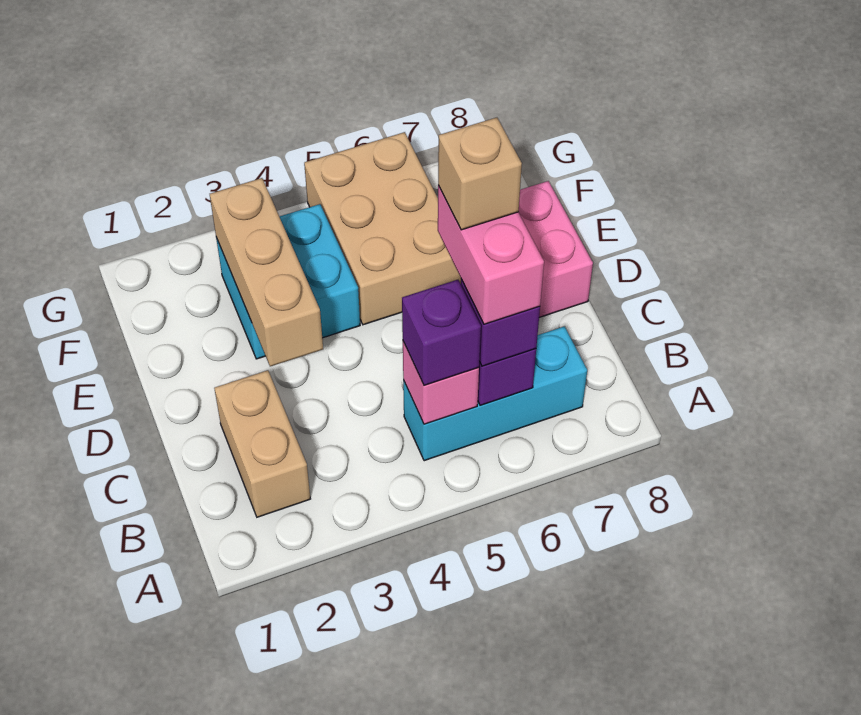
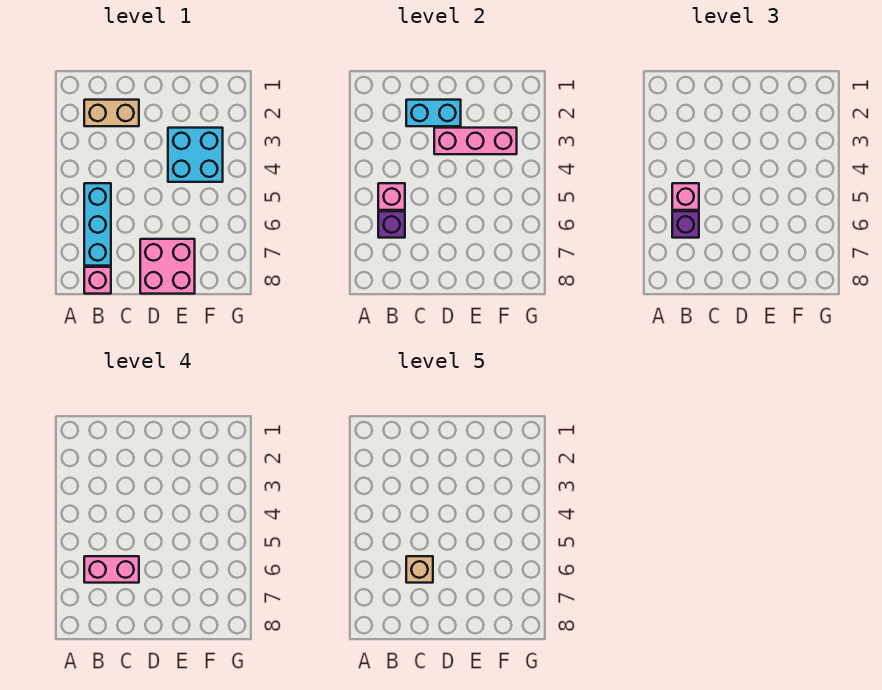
purple brick B5 level 3 -> pink brick B5 level 3
none -> pink brick B8 level 1
none -> cyan brick C2:D2 level 2
tan brick D3:F3 level 2 -> pink brick D3:F3 level 2
tan brick E5:G6 level 1 -> none

